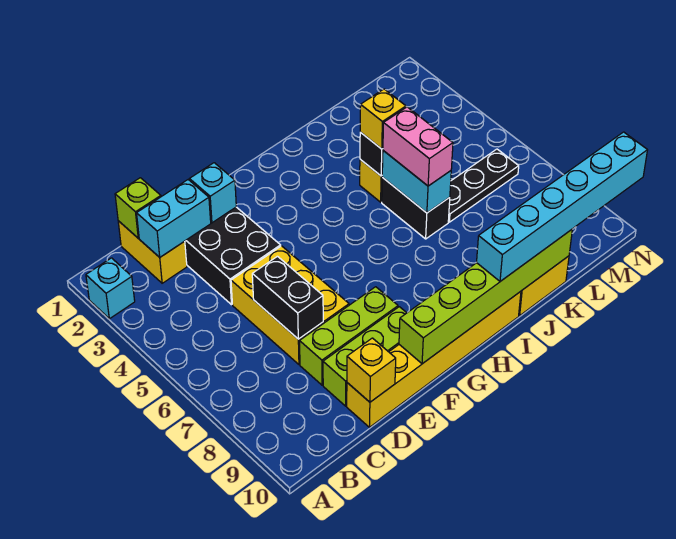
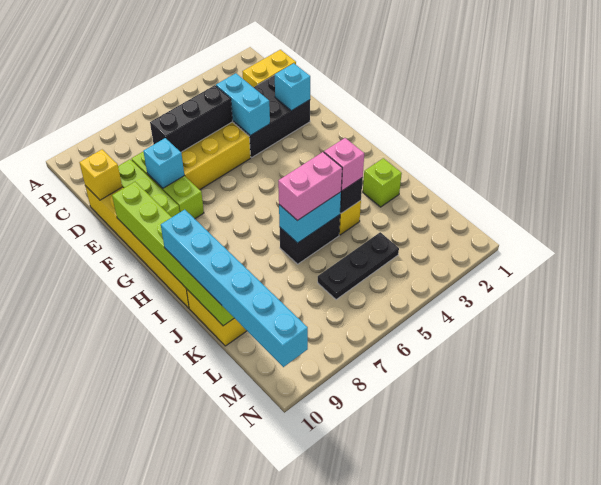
cyan brick A2 level 1 -> cyan brick E8 level 2
lime brick C1 level 2 -> lime brick J2 level 1
cyan brick C2:D2 level 2 -> cyan brick D4:E4 level 2
black brick D6:D7 level 2 -> black brick D5:D7 level 2
yellow brick J4 level 3 -> pink brick J4 level 3
black plate K6:M6 level 1 -> black plate L4:L6 level 1

